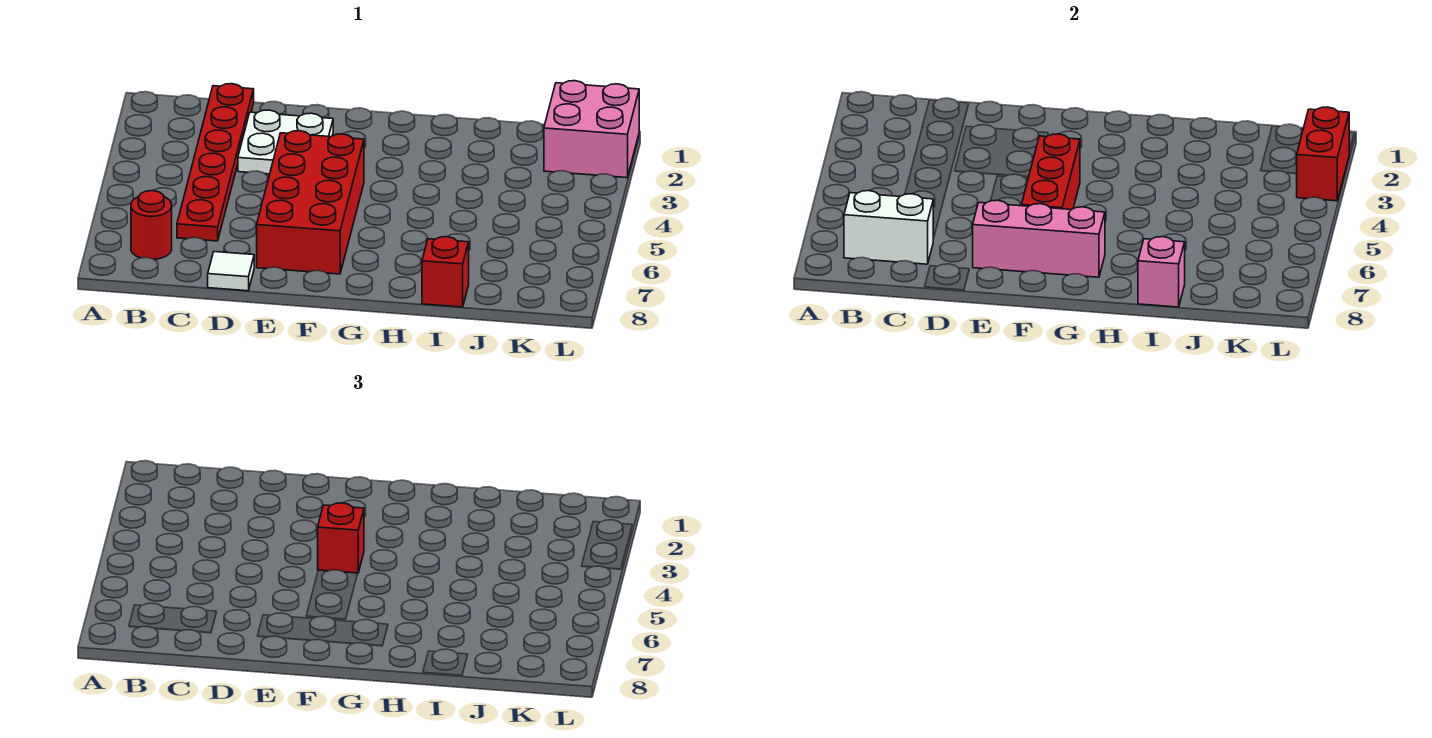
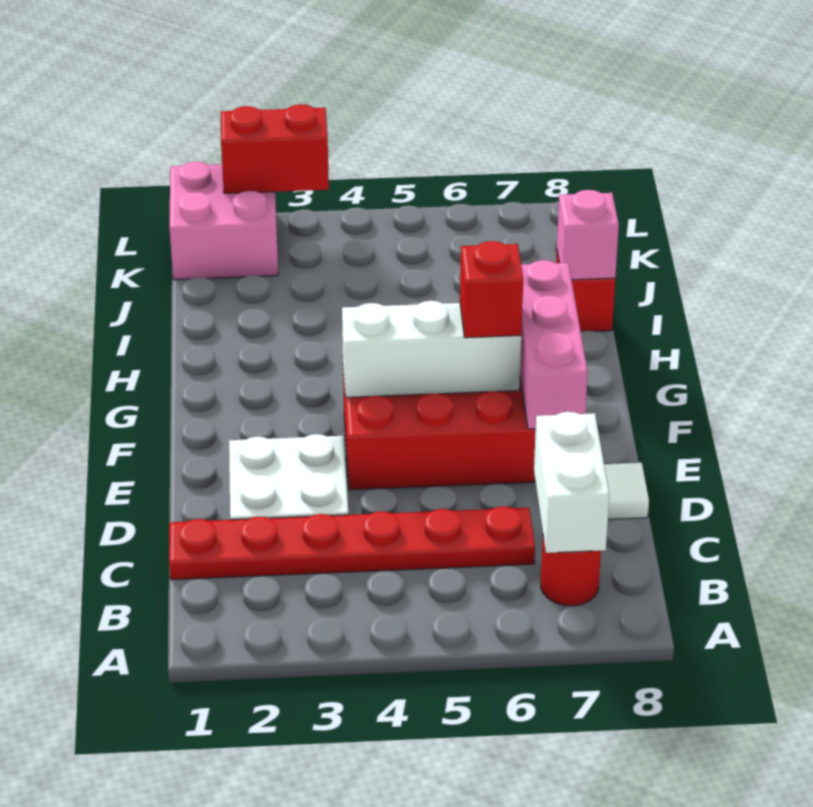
red brick F4:F6 level 2 -> white brick F4:F6 level 2
red brick F4 level 3 -> red brick F6 level 3

